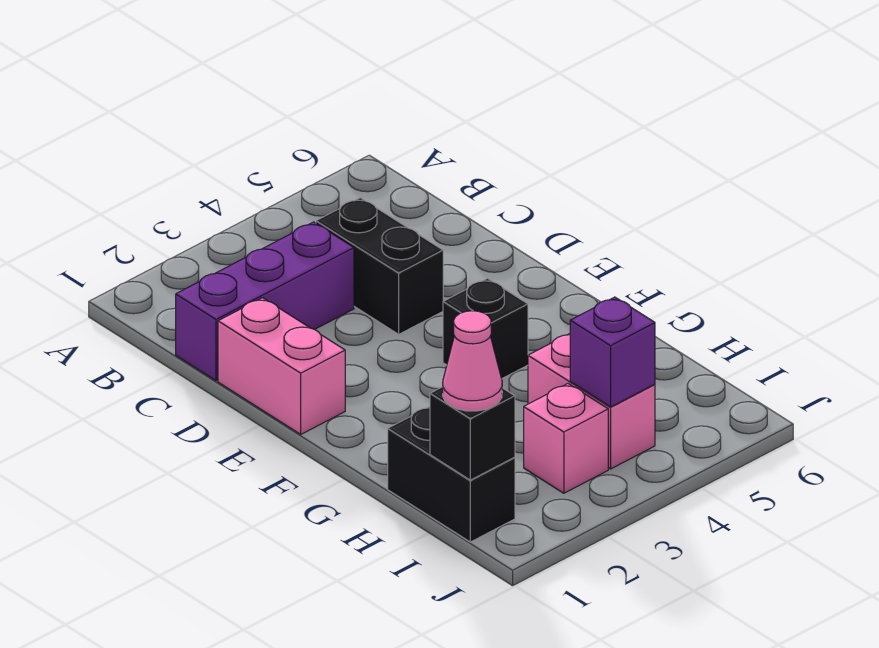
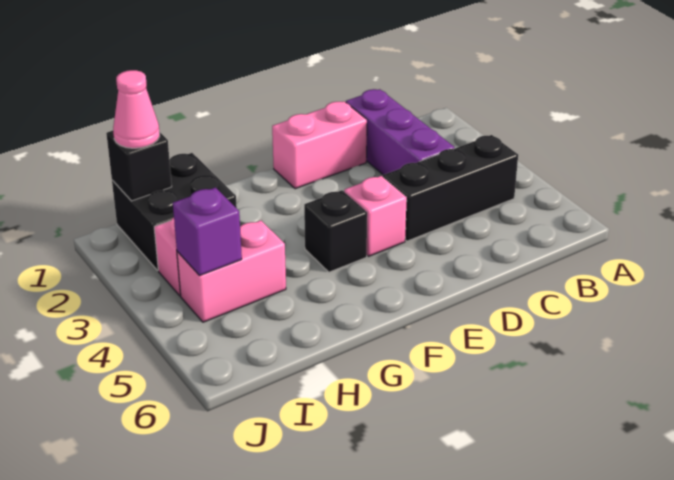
black brick C4:D4 level 1 -> black brick B4:D4 level 1
none -> pink brick E4 level 1
black brick H1:I1 level 1 -> black brick H1:I2 level 1

